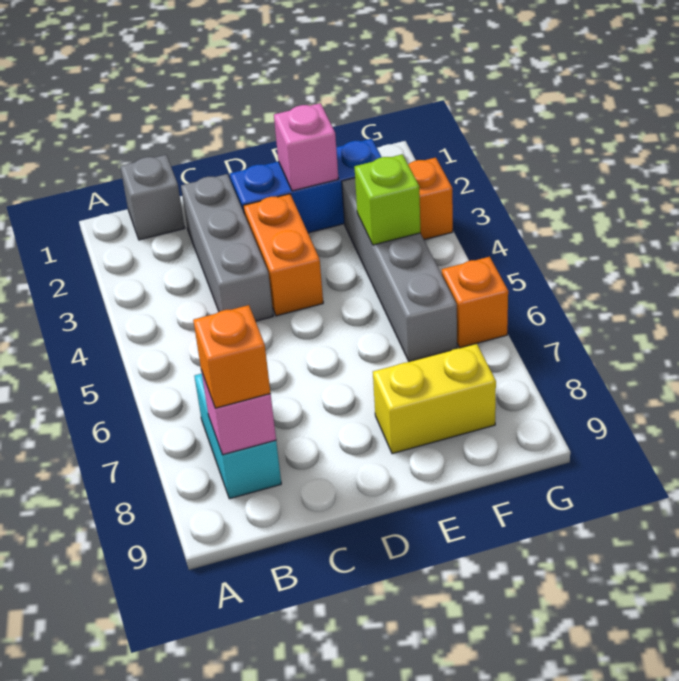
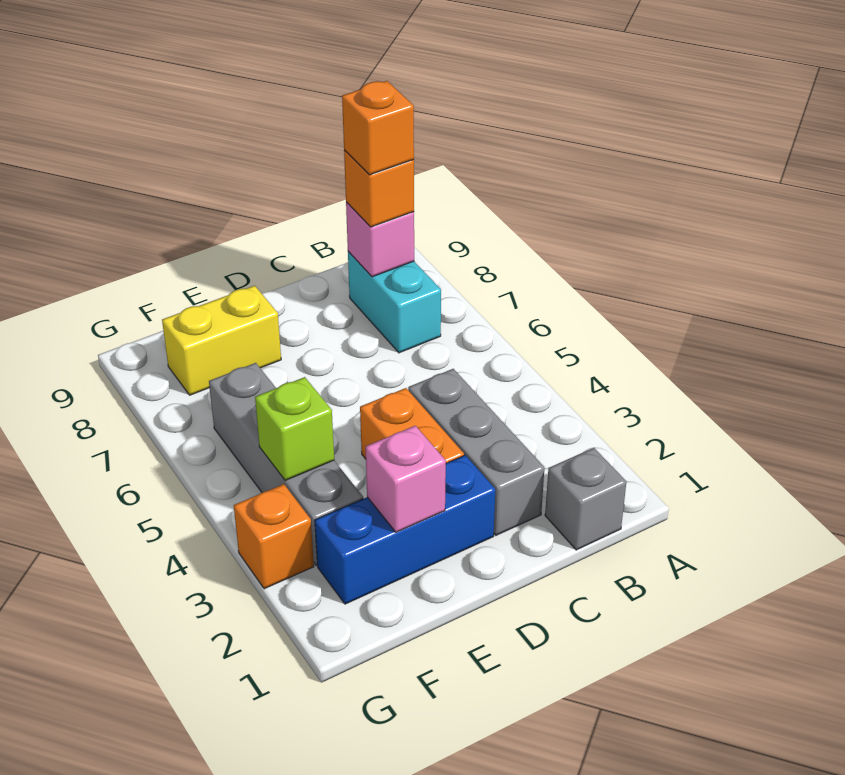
orange brick G6 level 1 -> orange brick B8 level 4

